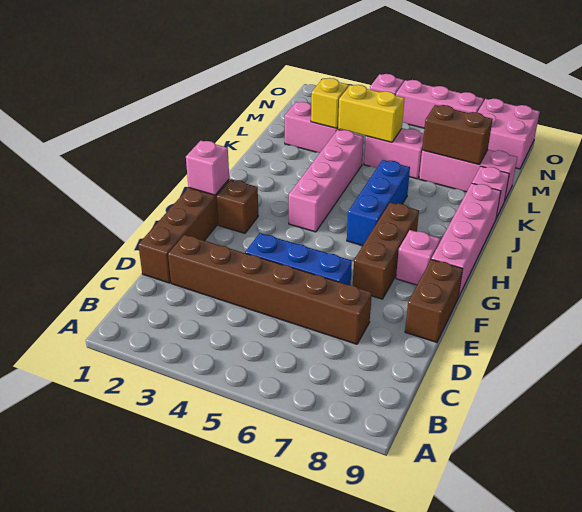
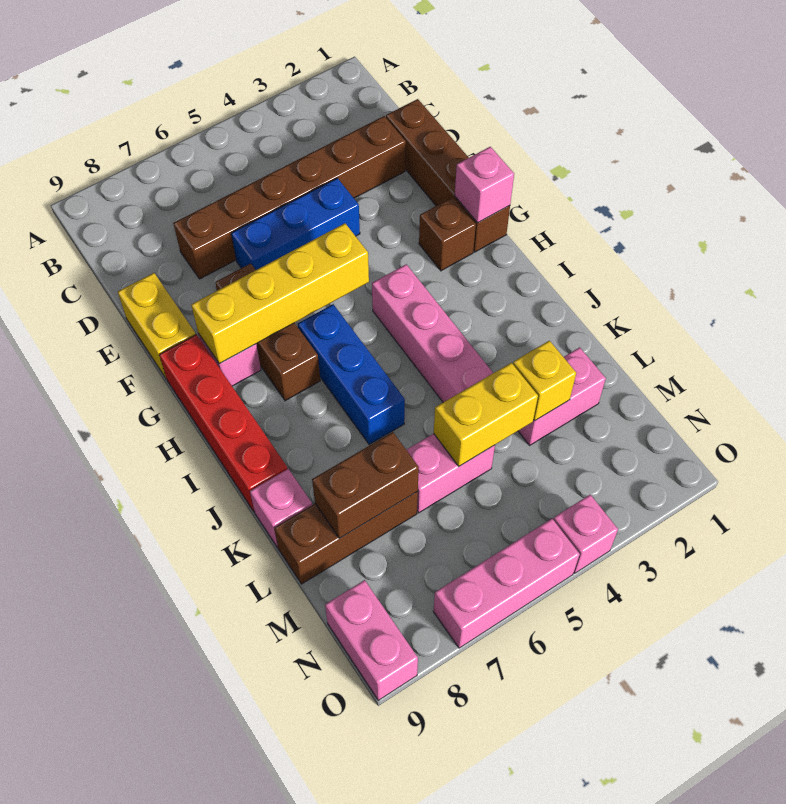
brown brick E9:F9 level 1 -> yellow brick E9:F9 level 1
none -> yellow brick G5:G8 level 2
pink brick G9:J9 level 1 -> red brick G9:J9 level 1
pink brick L7:L9 level 1 -> brown brick L7:L9 level 1
pink brick N8:O9 level 1 -> pink brick N9:O9 level 1

